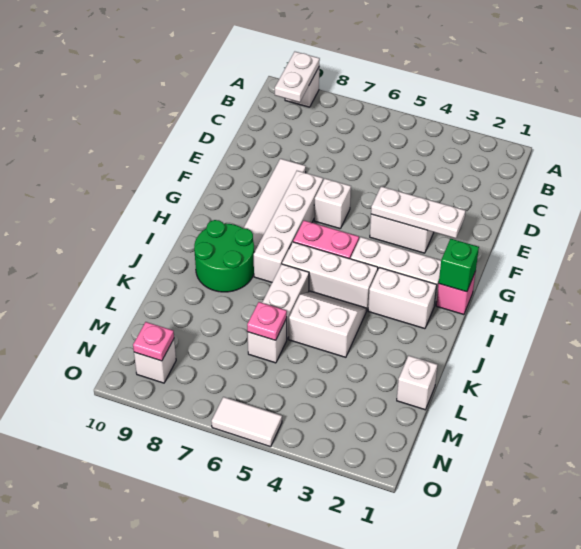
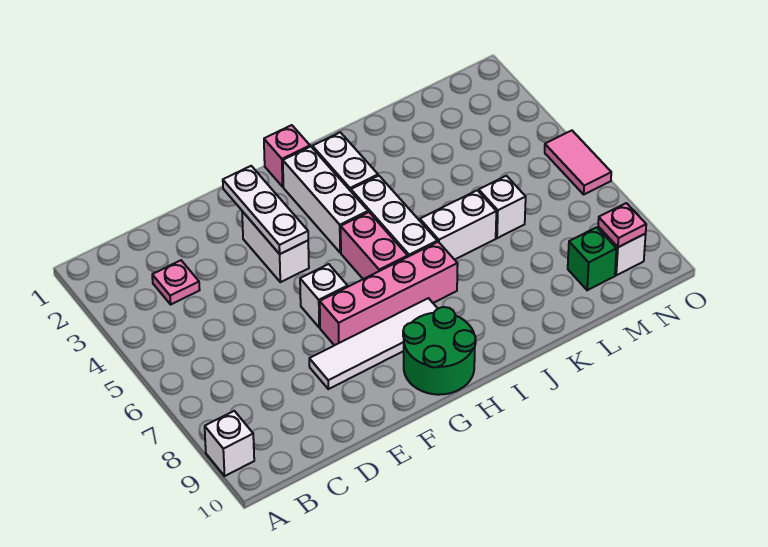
white plate A9:B9 level 2 -> none
white brick F7:I7 level 1 -> pink brick F7:I7 level 1
green brick H1 level 2 -> green brick M9 level 1
green round brick I8:J9 level 1 -> green round brick G9:H10 level 1
white slope J4:K5 level 1 top K -> none
white brick L1 level 1 -> none
pink plate L6 level 2 -> pink plate C3 level 1
white tile O5:O6 level 1 -> pink tile O5:O6 level 1

